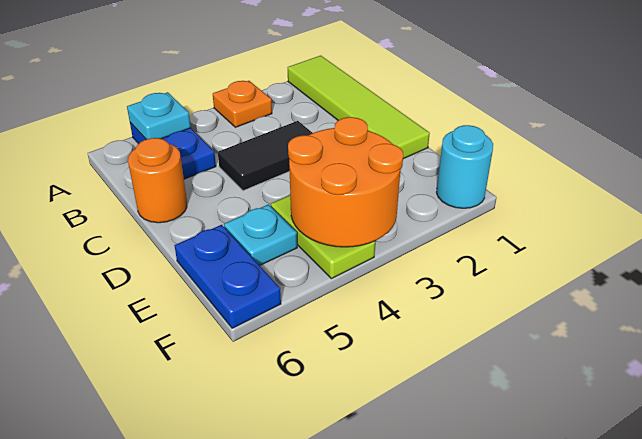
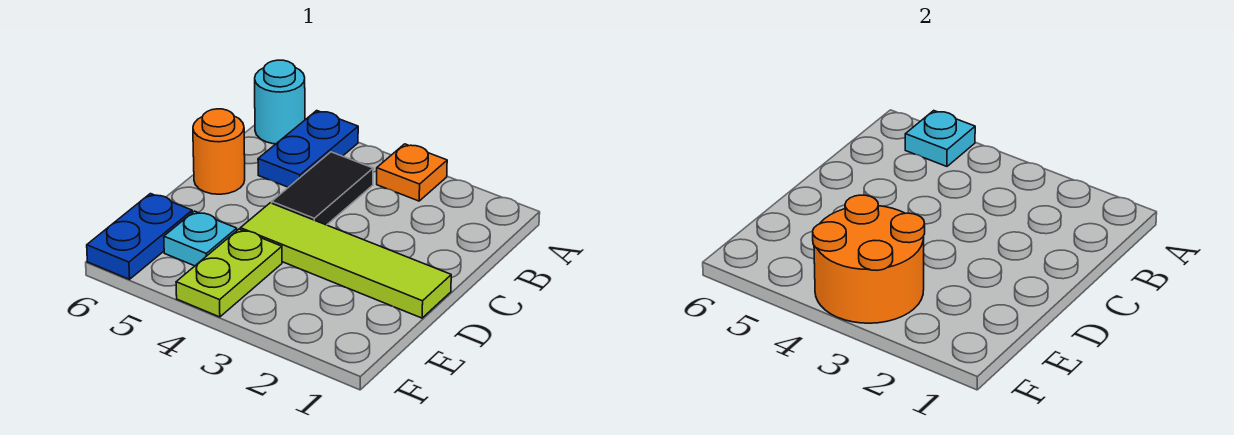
lime tile A1:D1 level 1 -> lime tile D1:D4 level 1
black tile C3:C4 level 1 -> black tile B4:C4 level 1
cyan round brick F1 level 1 -> cyan round brick A6 level 1

